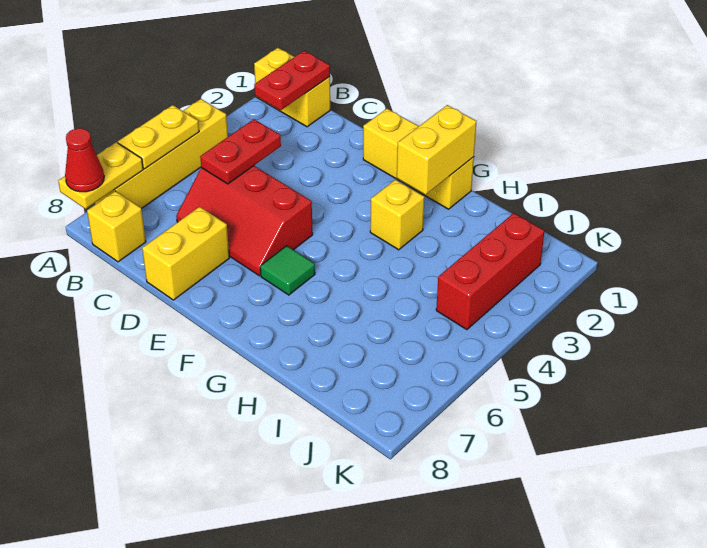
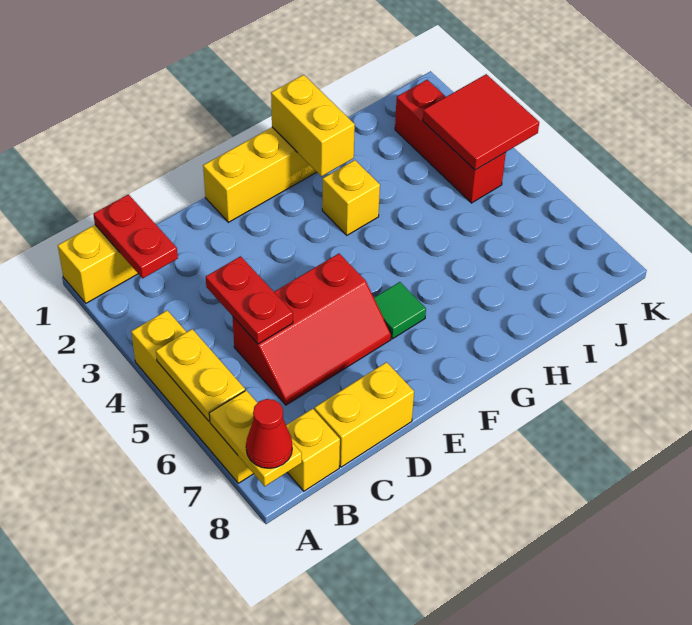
yellow brick D7:D8 level 1 -> yellow brick C8:D8 level 1
none -> red tile J3:K4 level 2

